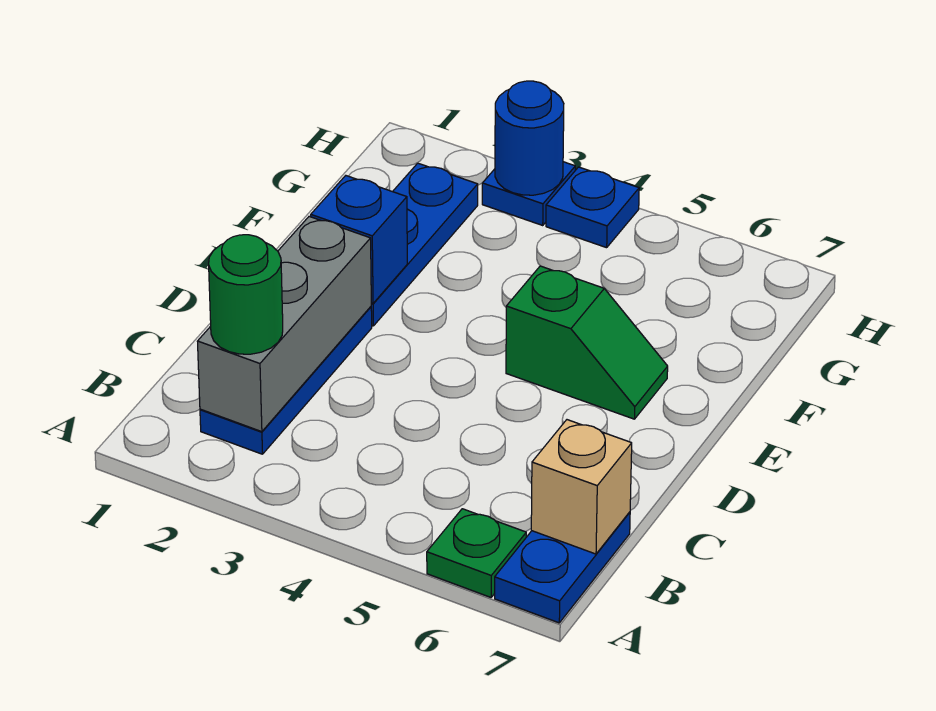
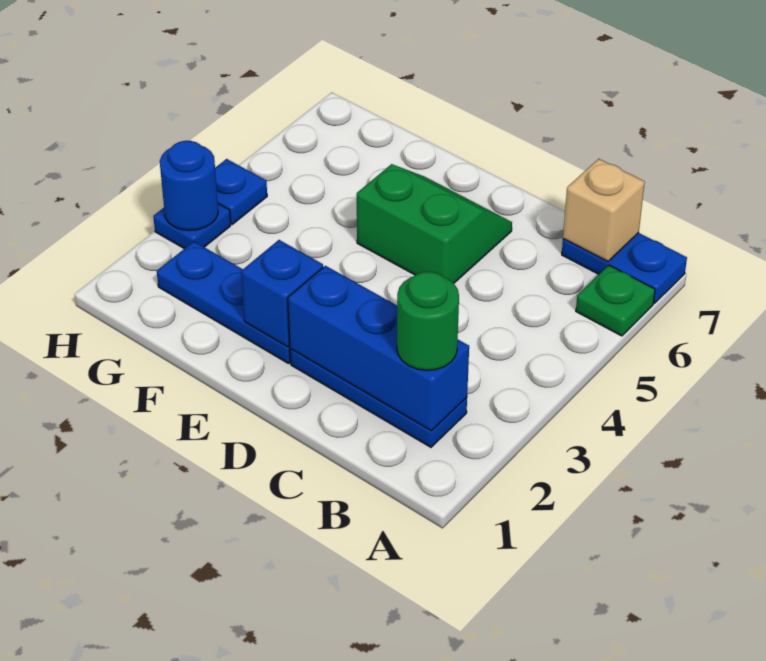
grey brick B2:D2 level 2 -> blue brick B2:D2 level 2
green slope E5:E6 level 1 top 5 -> green slope D5:E6 level 1 top 5

